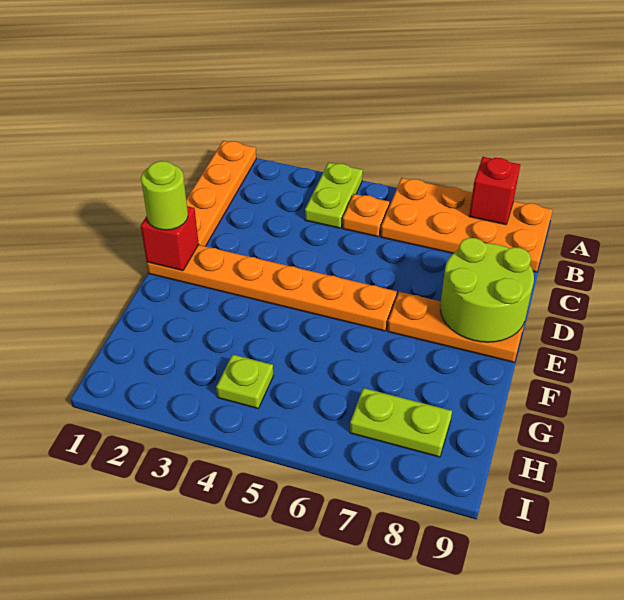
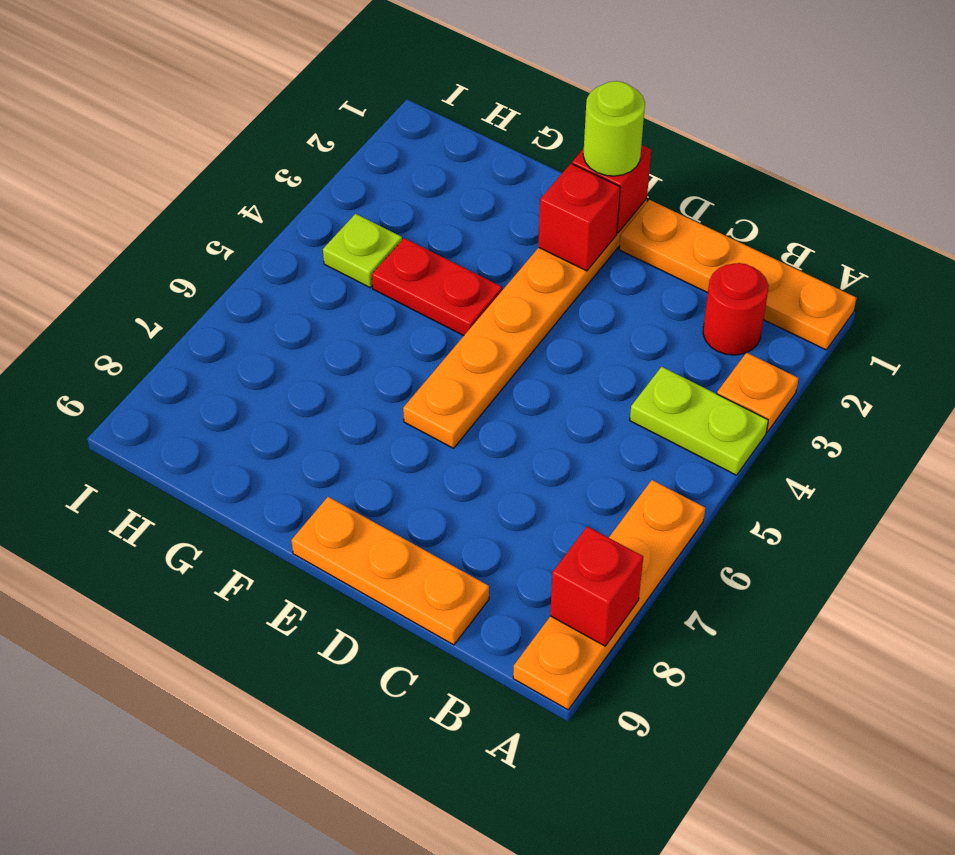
orange plate A6:B9 level 1 -> orange plate A6:A9 level 1
none -> red round brick B2 level 1
orange plate B5 level 1 -> orange plate A3 level 1
lime round brick D8:E9 level 2 -> none
none -> red brick E2 level 2
orange plate E7:E9 level 1 -> orange plate C9:E9 level 1
none -> red plate F4:G4 level 1
lime plate H7:H8 level 1 -> none

